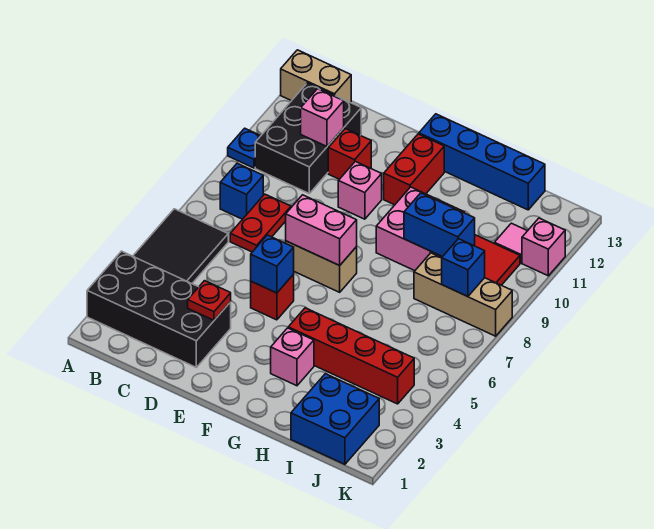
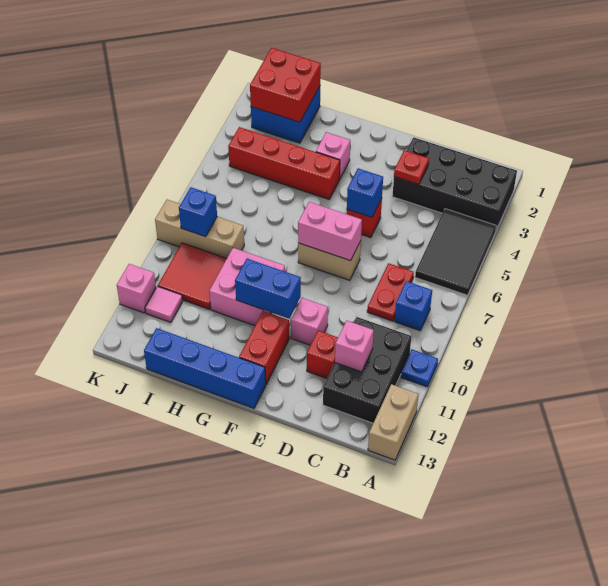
tan brick A13:B13 level 1 -> tan brick A12:A13 level 1
blue brick H9:I9 level 2 -> blue brick F10:G10 level 2
none -> red brick I1:J2 level 2

